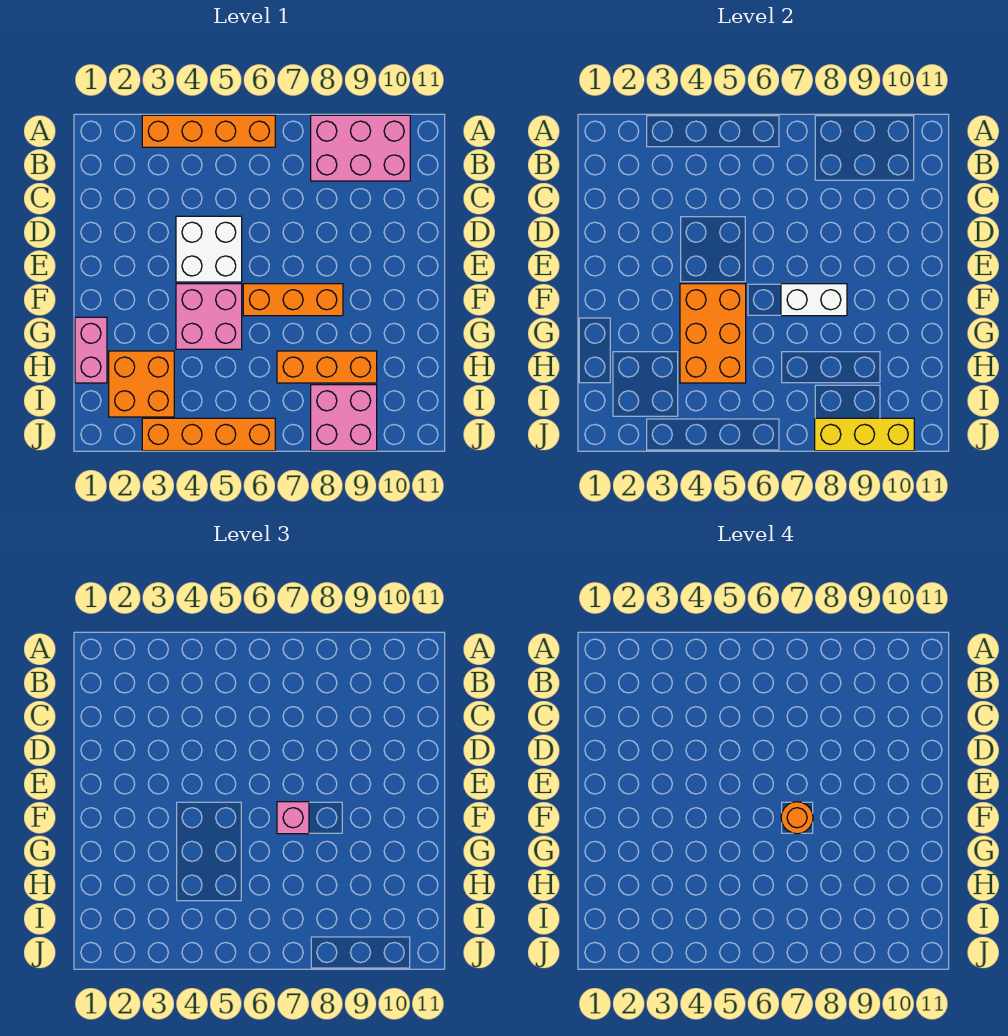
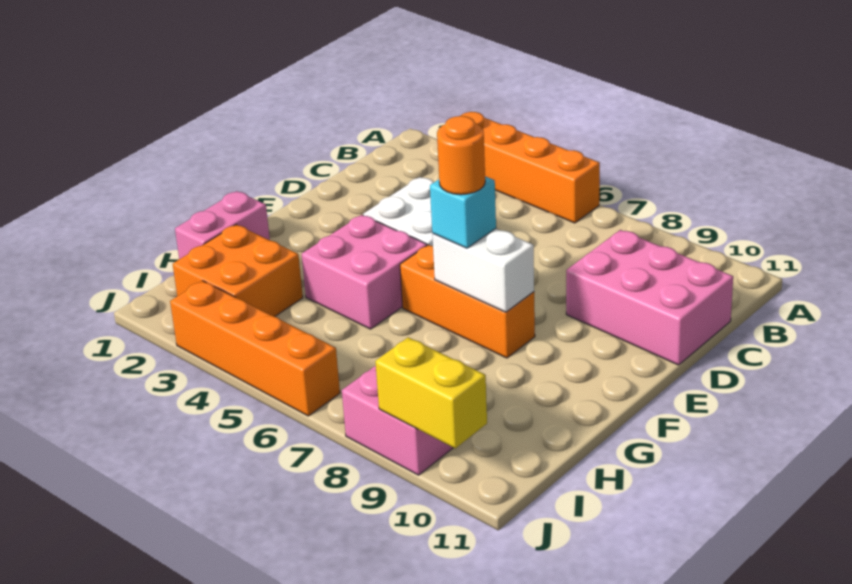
pink brick A8:B10 level 1 -> pink brick C9:D11 level 1
orange brick F4:H5 level 2 -> none
pink brick F7 level 3 -> cyan brick F7 level 3
orange brick H7:H9 level 1 -> none
yellow brick J8:J10 level 2 -> yellow brick J9:J10 level 2

